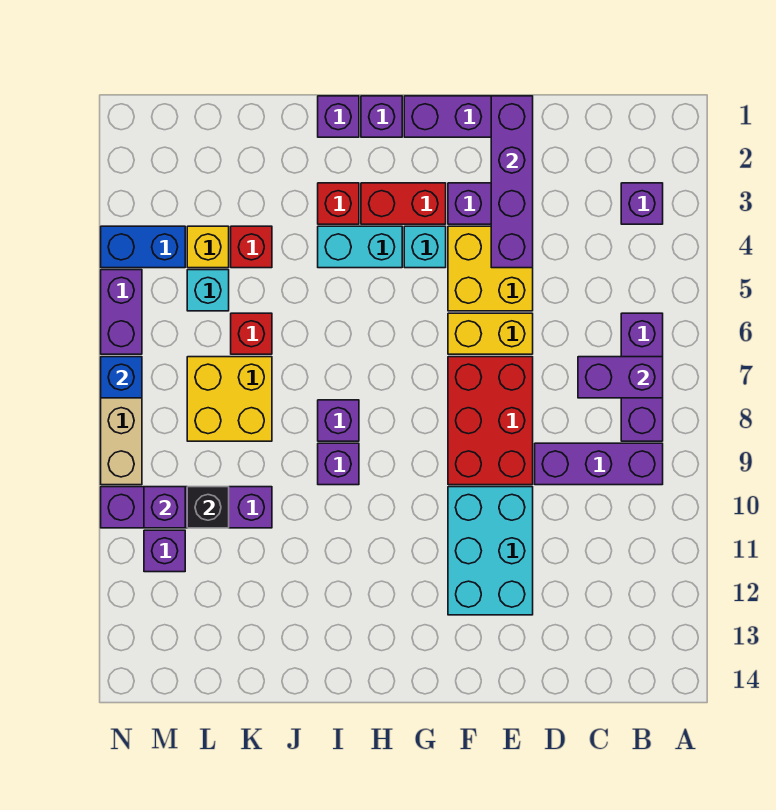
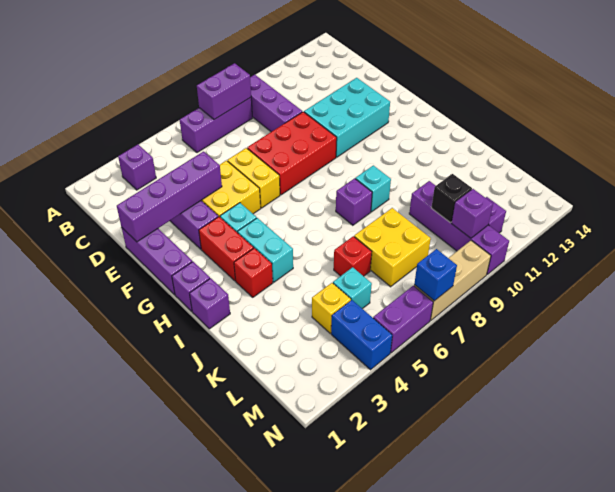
purple brick B7:C7 level 2 -> purple brick B7:B8 level 2
purple brick I9 level 1 -> cyan brick I9 level 1
red brick K4 level 1 -> none

